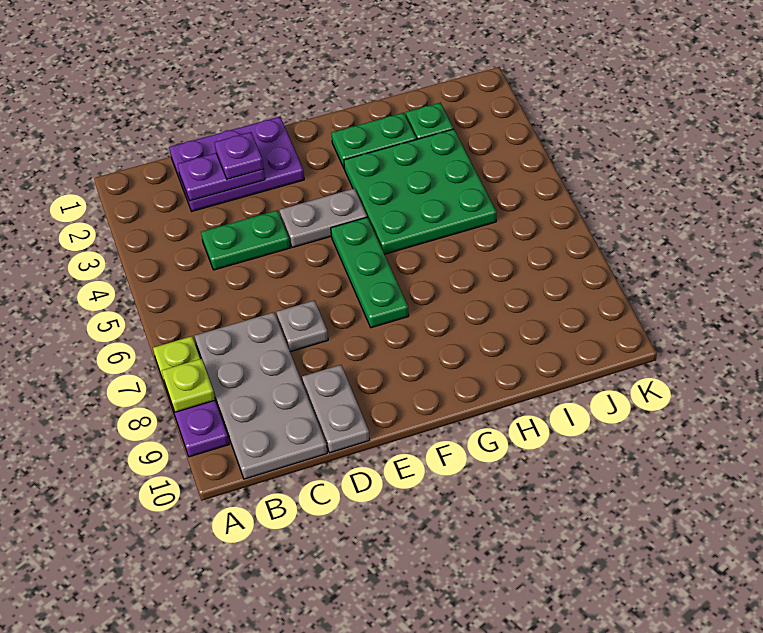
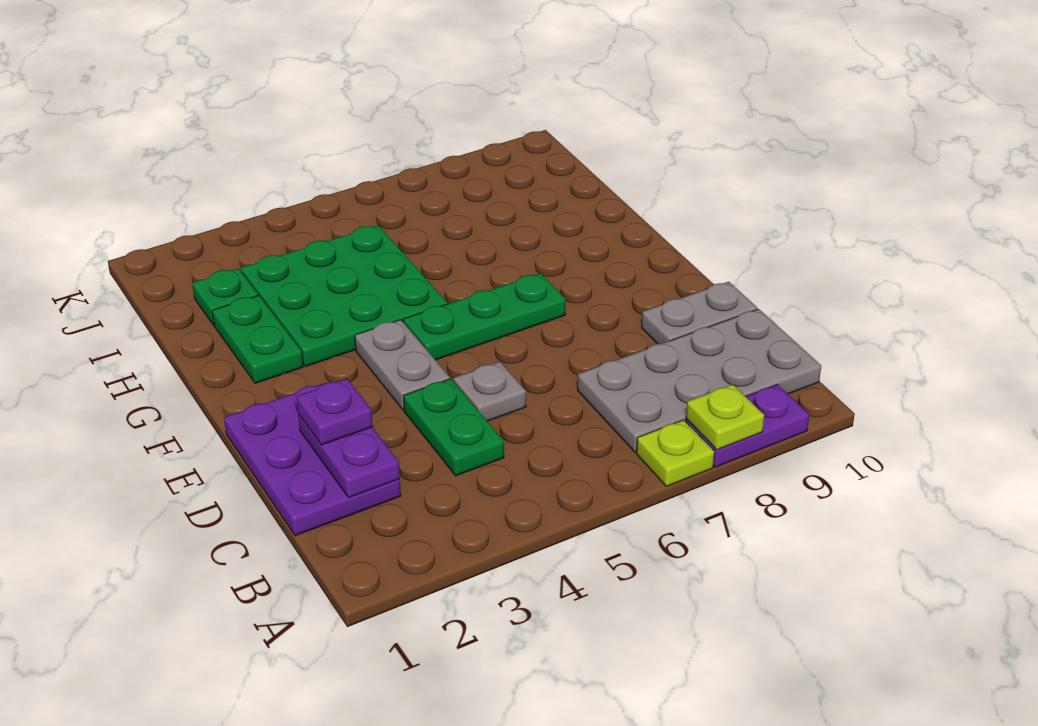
grey plate D7 level 1 -> grey plate D5 level 1

